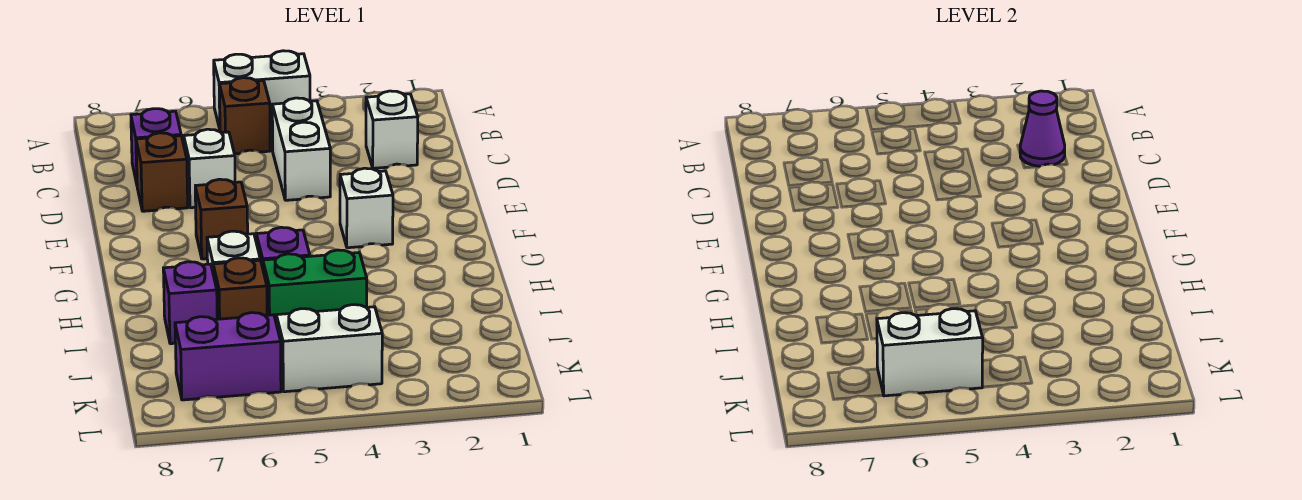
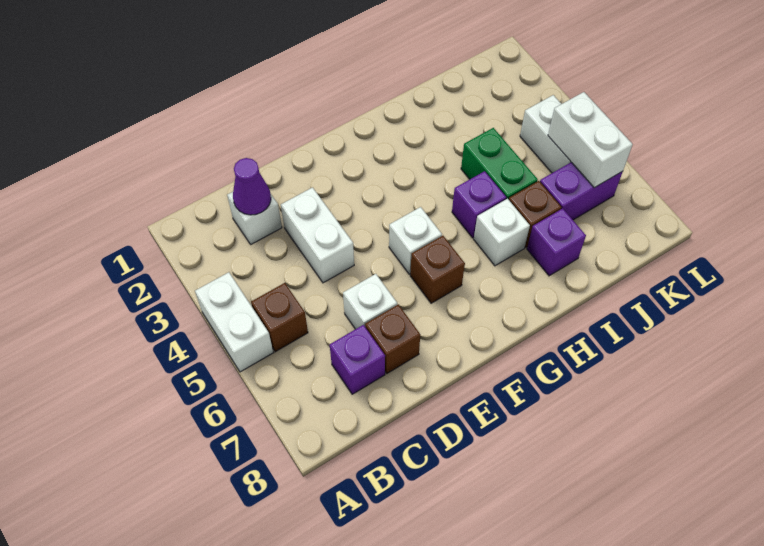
white brick C4:D4 level 1 -> white brick D3:D4 level 1
white brick F3 level 1 -> white brick F5 level 1
purple brick K6:K7 level 1 -> purple brick J6:K6 level 1

